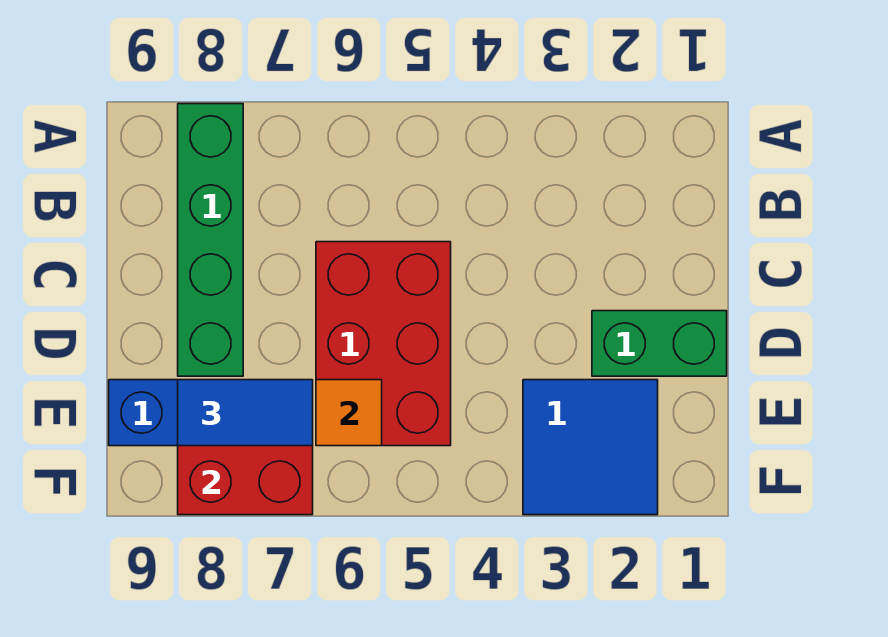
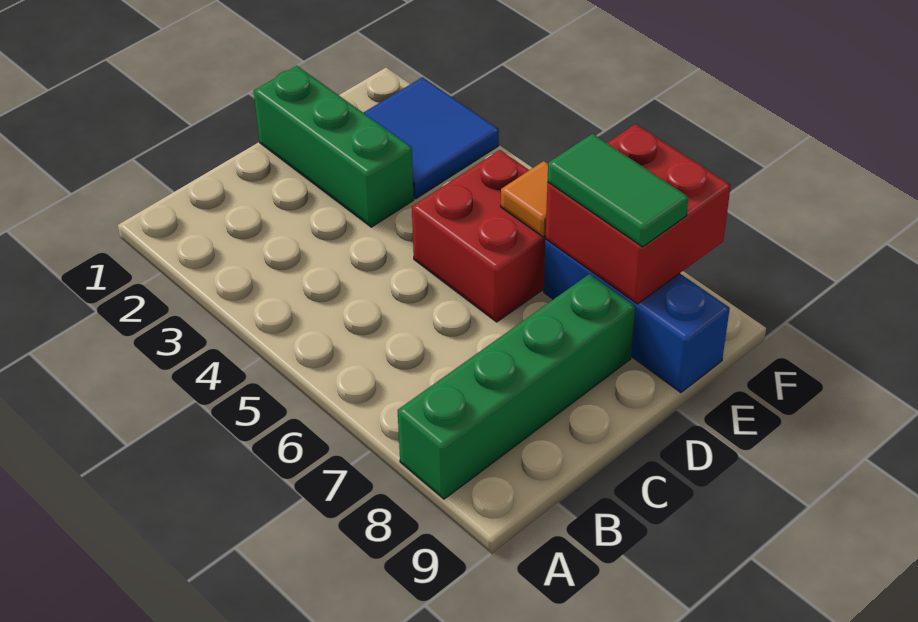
red brick C5:E6 level 1 -> red brick D5:E6 level 1
green brick D1:D2 level 1 -> green brick D1:D3 level 1
blue tile E7:E8 level 3 -> green tile E7:E8 level 3

